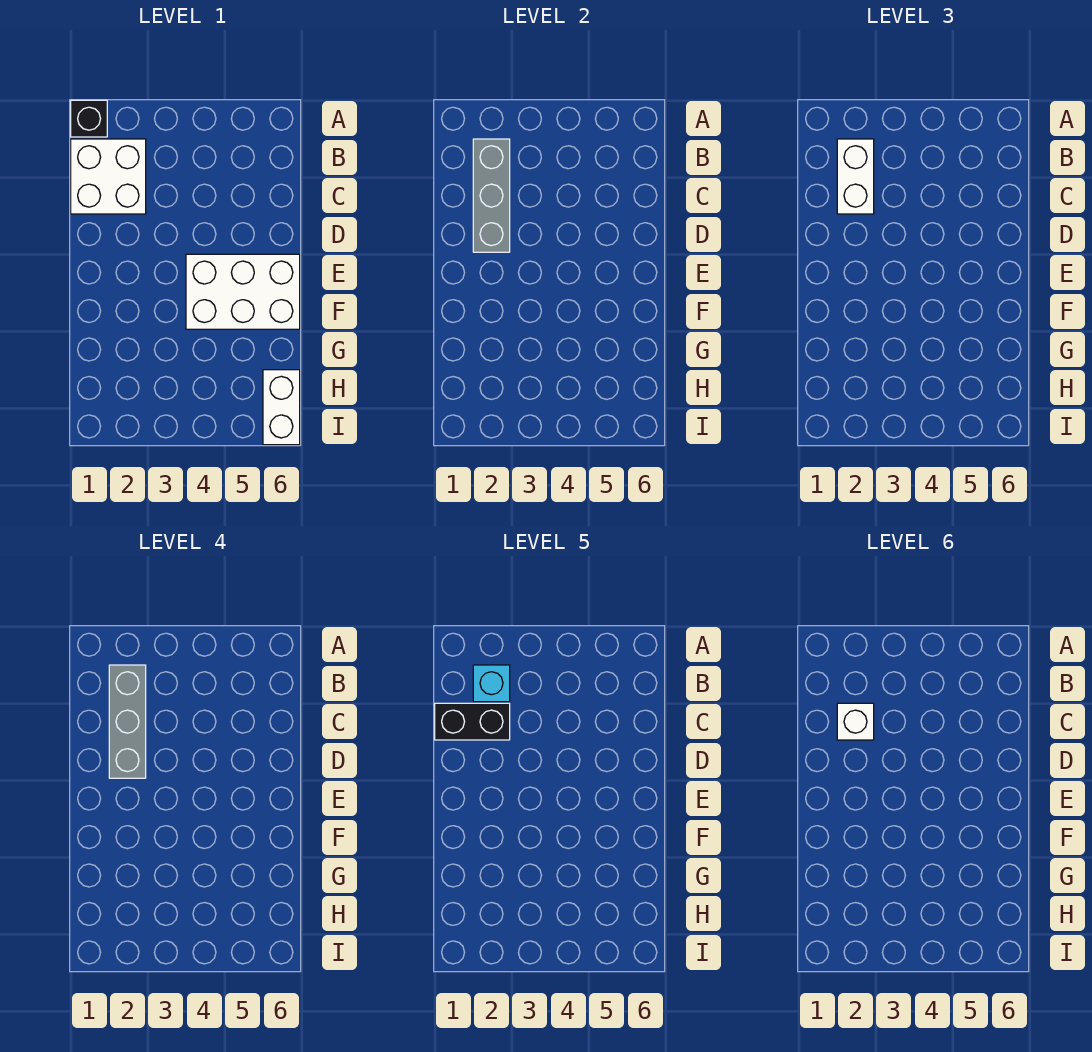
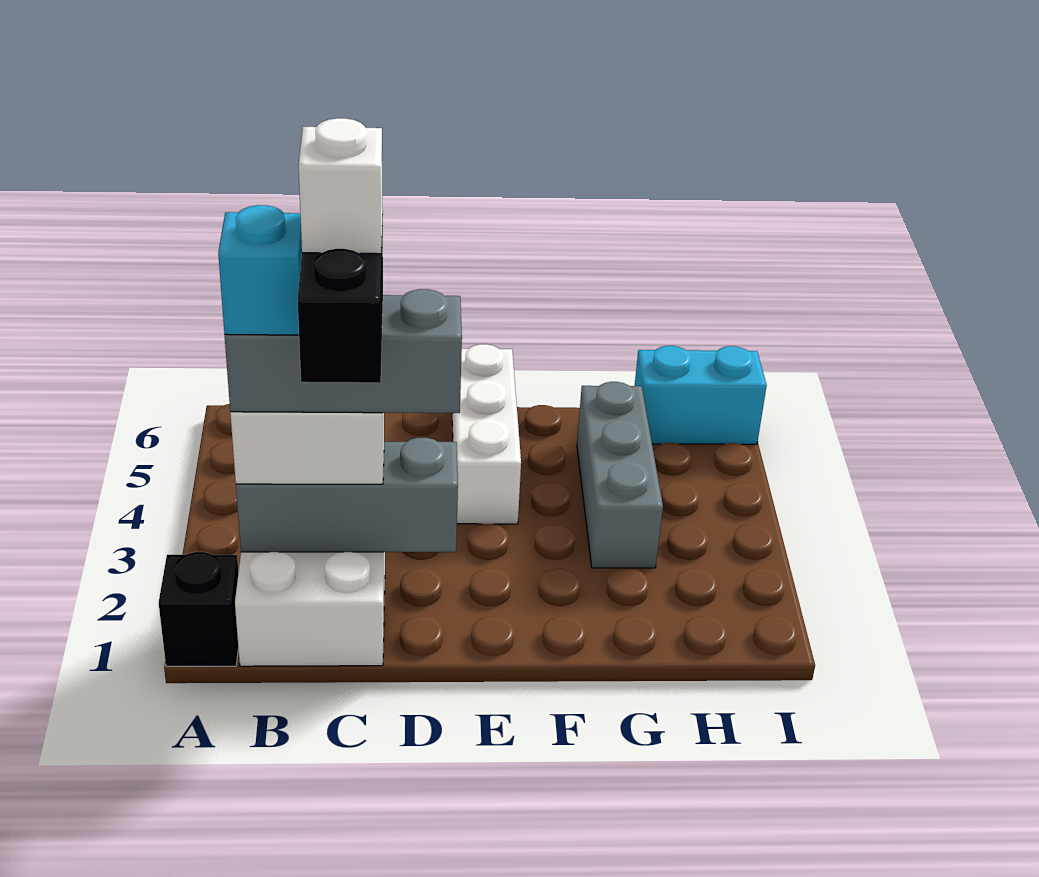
white brick E4:F6 level 1 -> white brick E4:E6 level 1
none -> grey brick G3:G5 level 1
white brick H6:I6 level 1 -> cyan brick H6:I6 level 1

